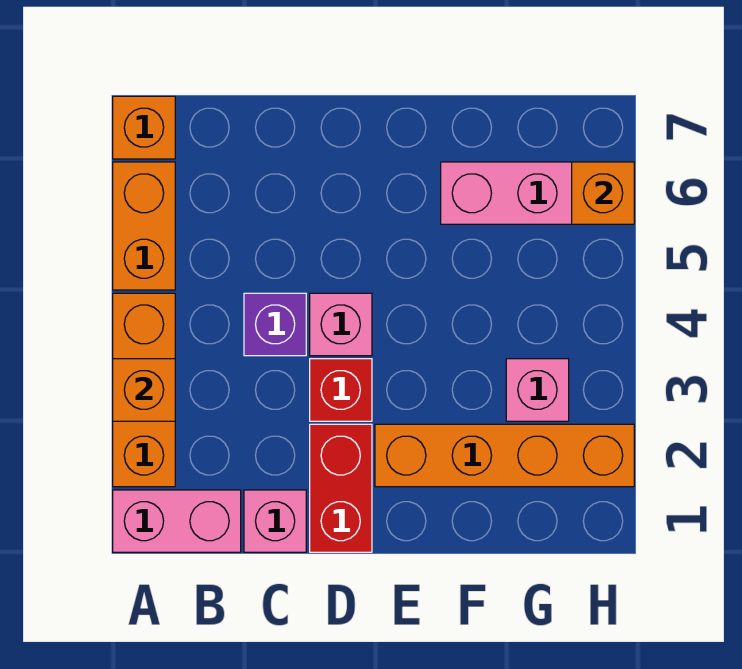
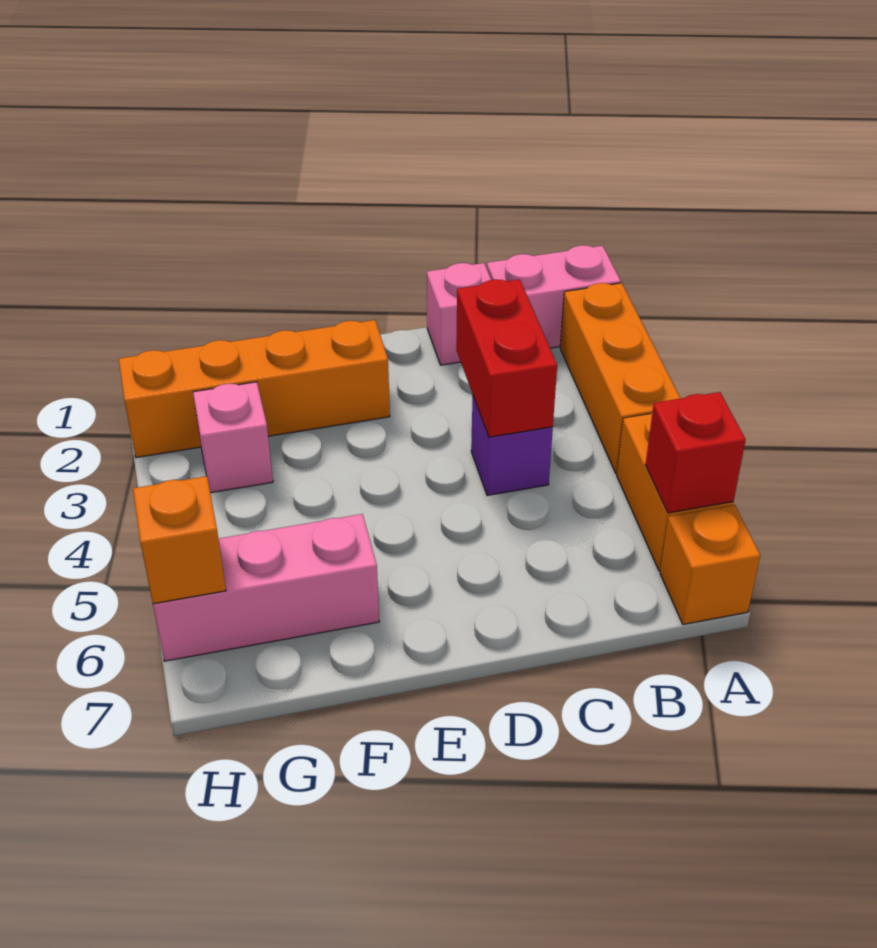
orange brick A3 level 2 -> none
red brick D1:D2 level 1 -> red brick C3:C4 level 2
red brick D3 level 1 -> red brick A6 level 2
pink brick D4 level 1 -> none

